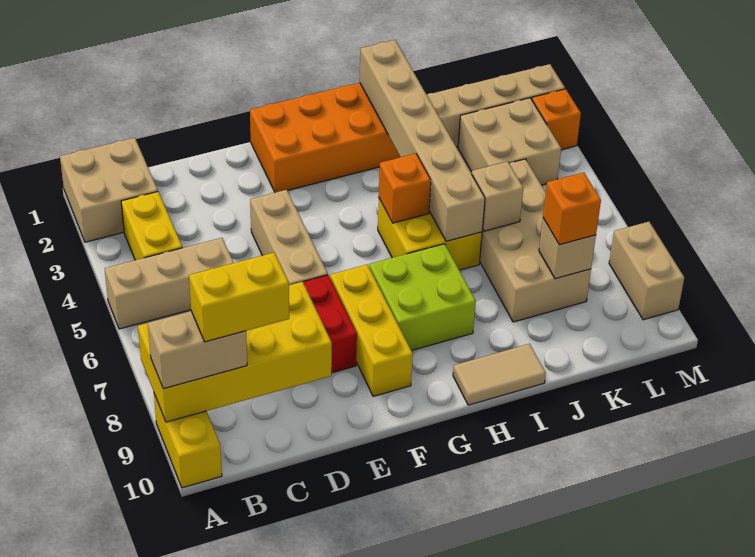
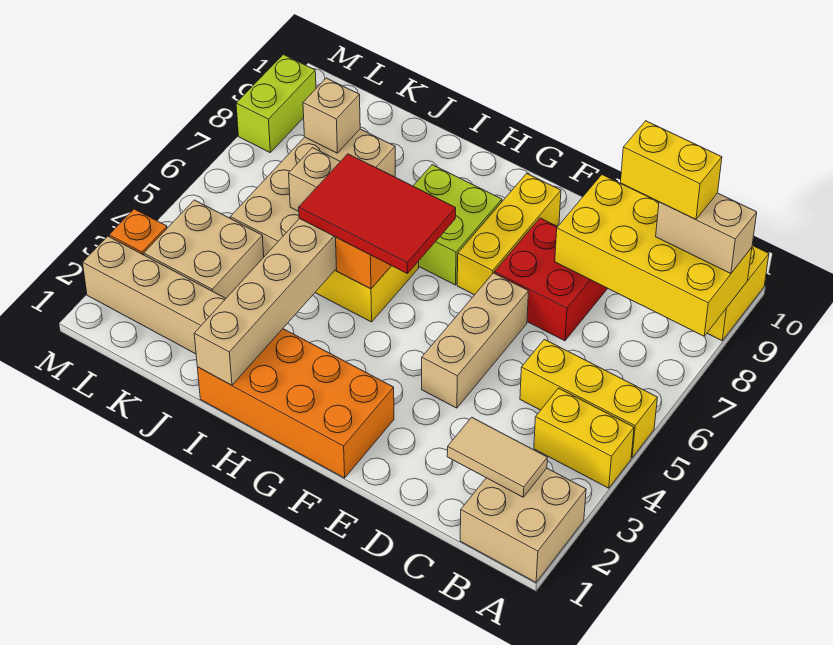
tan brick A5:C5 level 1 -> yellow brick A5:C5 level 1
yellow brick B3:B4 level 1 -> yellow brick A4:B4 level 1
none -> red tile G5:I6 level 3
tan tile H10:I10 level 1 -> tan tile B2:C2 level 2
orange brick K8 level 3 -> none
tan brick M8:M9 level 1 -> lime brick M8:M9 level 1

